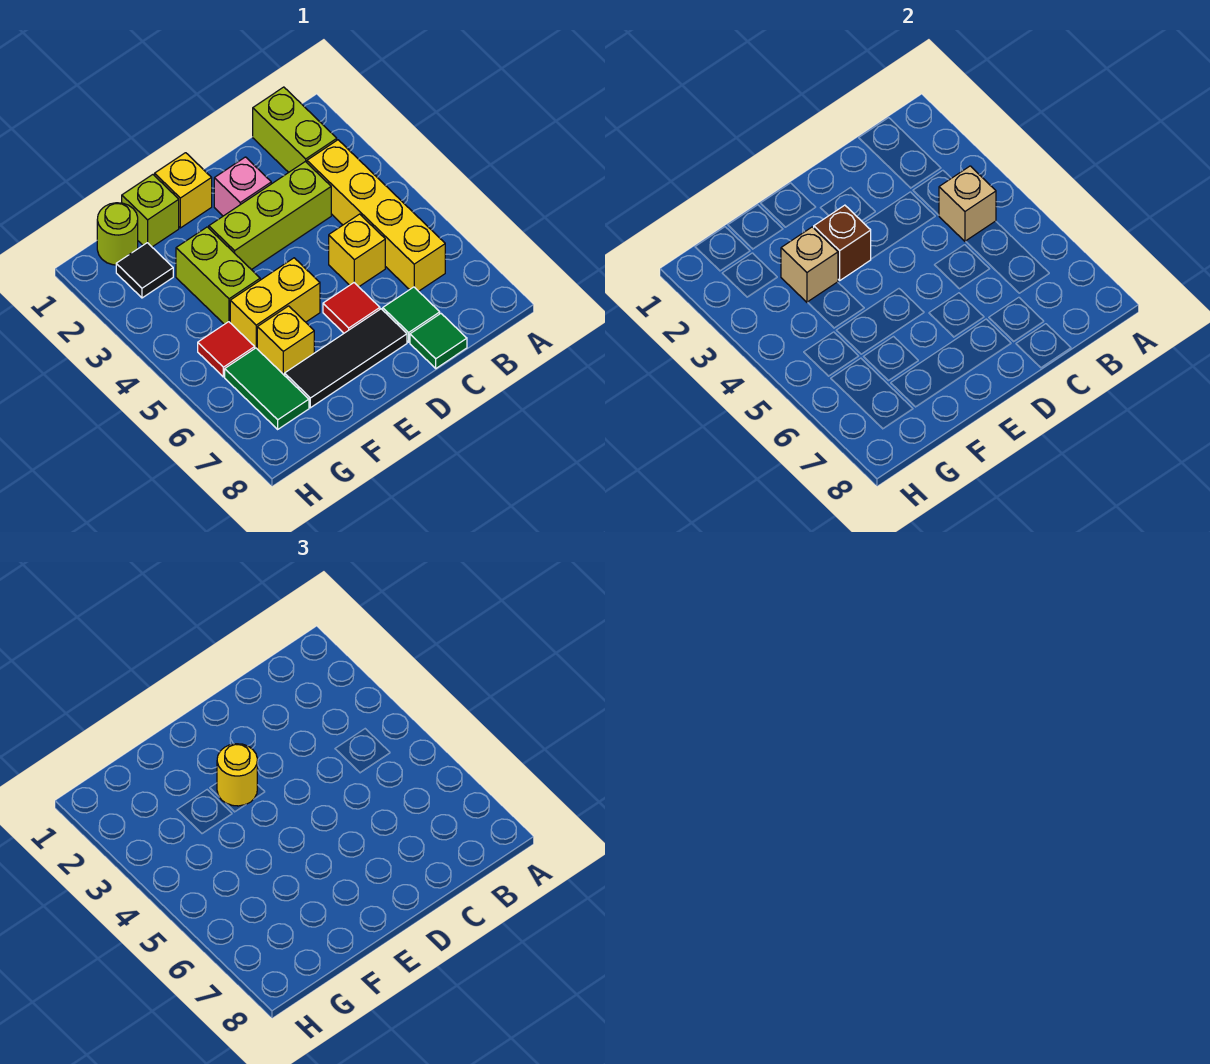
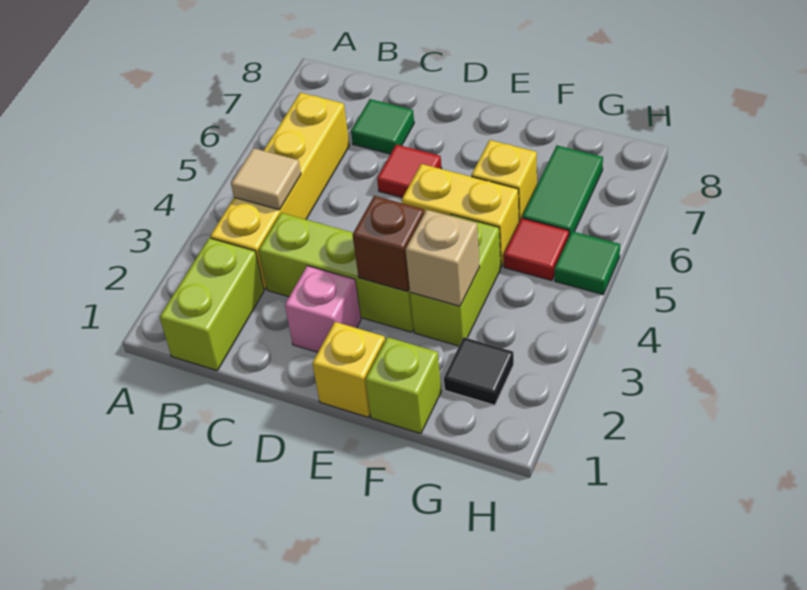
tan brick B4 level 2 -> tan tile B4 level 2
yellow brick C5 level 1 -> none
green tile C8 level 1 -> green tile H5 level 1
black tile D7:F7 level 1 -> none
yellow round brick E3 level 3 -> none
lime round brick G1 level 1 -> none

